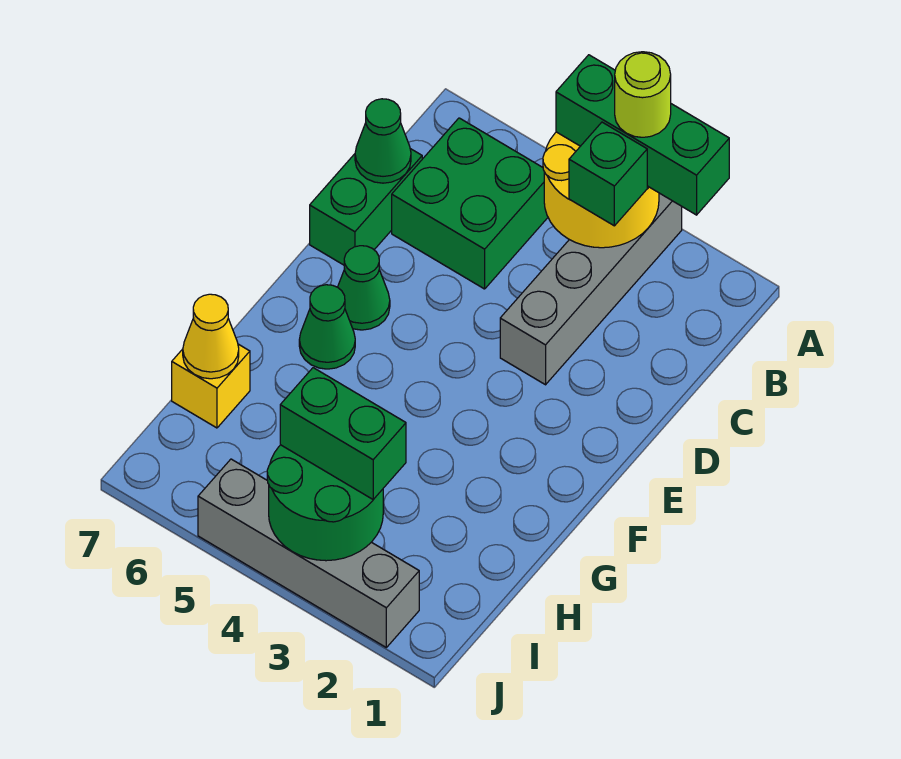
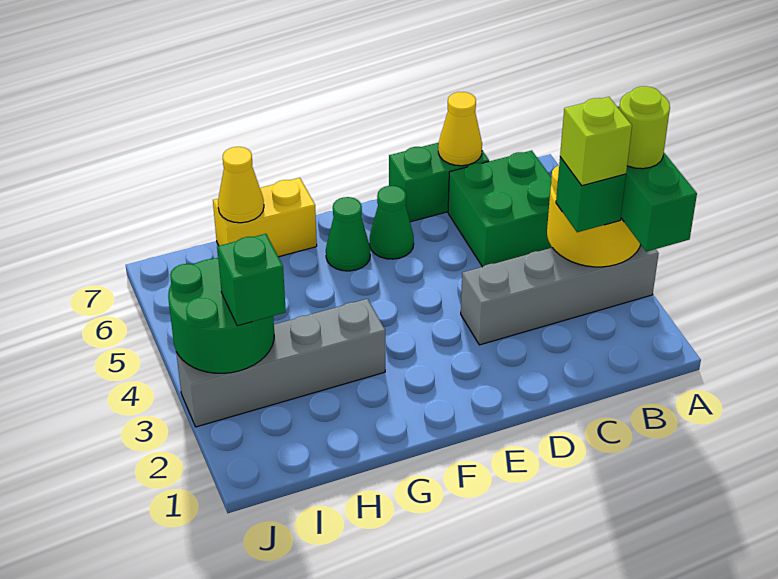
none -> lime brick B3 level 4
green cone C7 level 2 -> yellow cone C7 level 2
yellow brick H7 level 1 -> yellow brick G7:H7 level 1
green brick I3:I4 level 3 -> green brick I3 level 3
grey brick J2:J5 level 1 -> grey brick G3:J3 level 1

